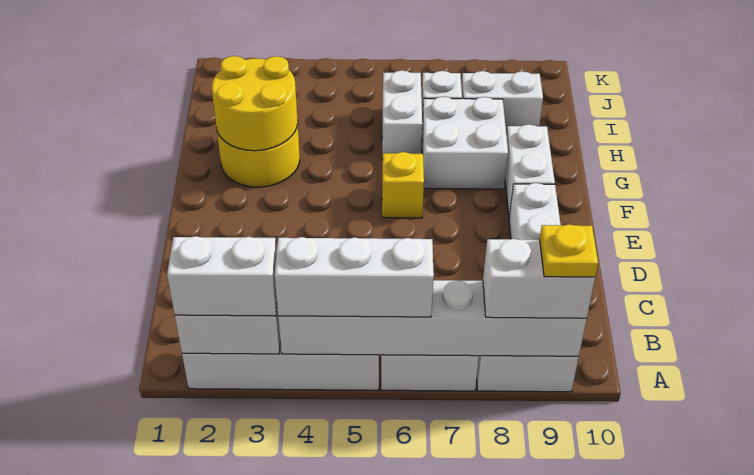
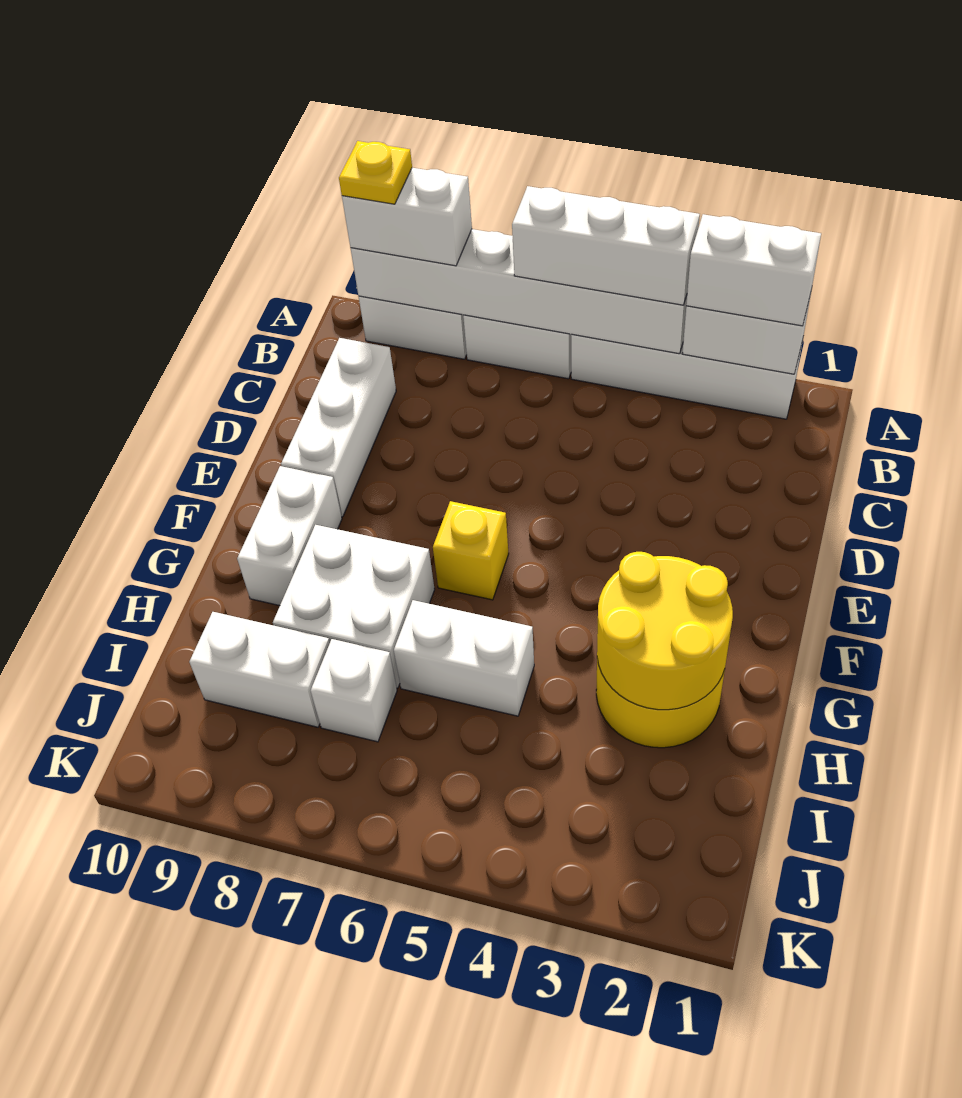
white brick H6:I6 level 1 -> white brick H5:H6 level 1

